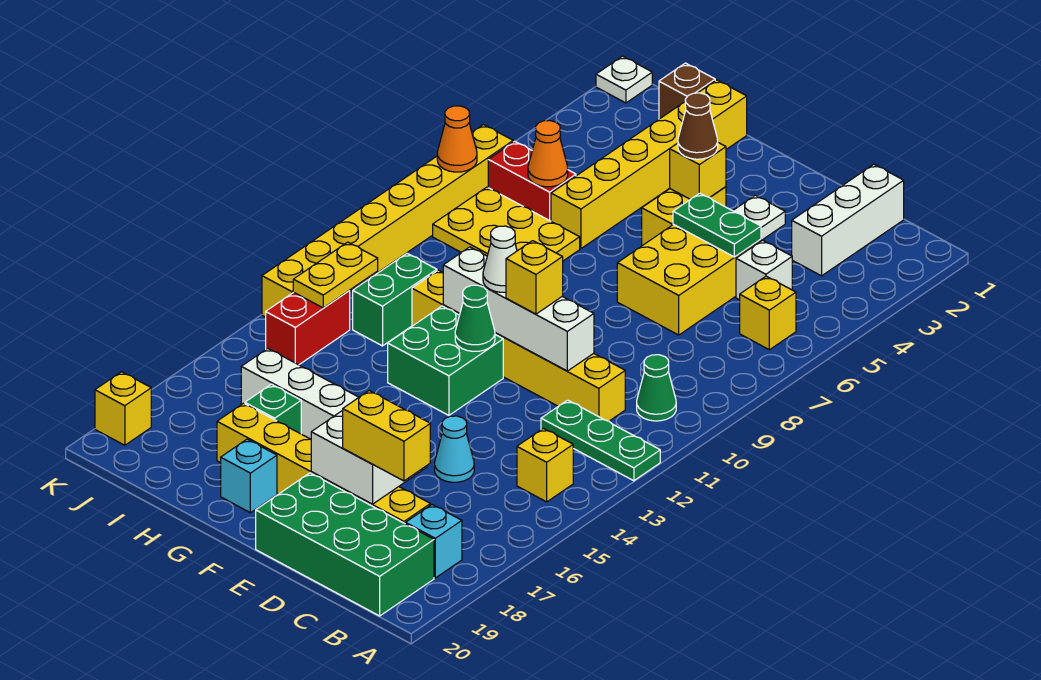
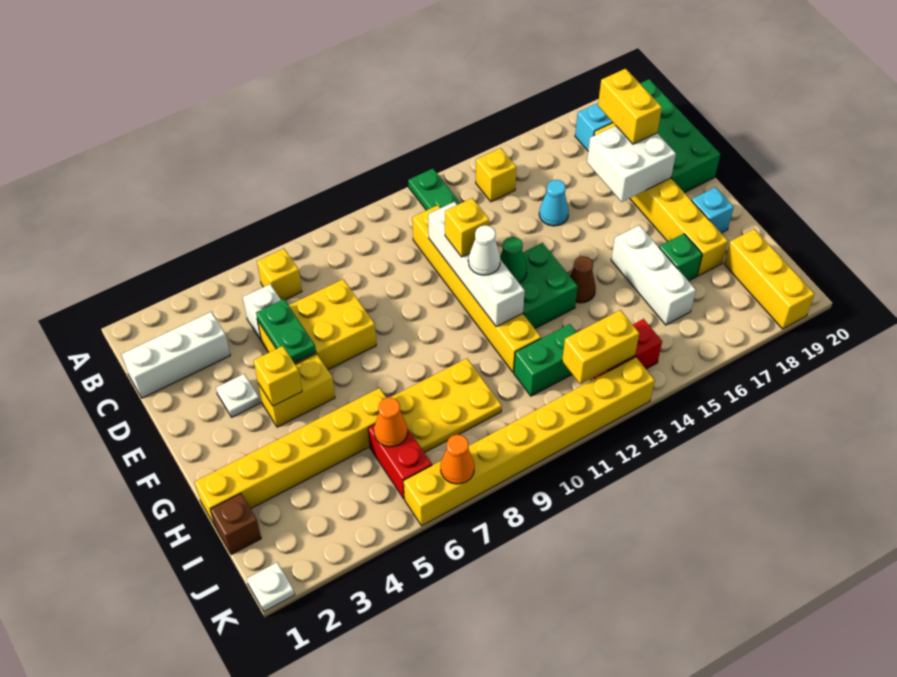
green cone B10 level 1 -> none
brown cone F4 level 3 -> brown cone G14 level 1
yellow plate H7:J8 level 1 -> yellow plate H7:I9 level 1
yellow plate J12:J13 level 2 -> yellow brick J12:J13 level 2
yellow brick K19 level 1 -> yellow brick I19:K19 level 1

